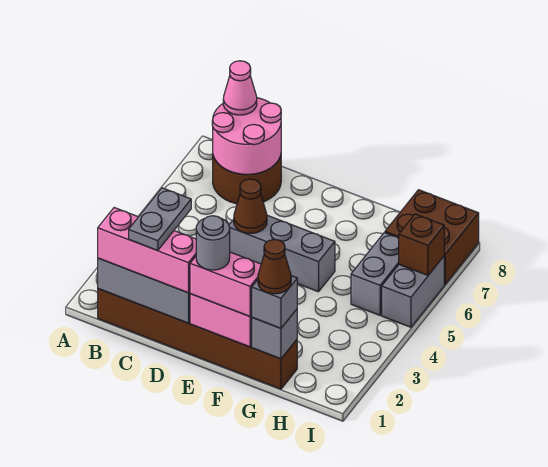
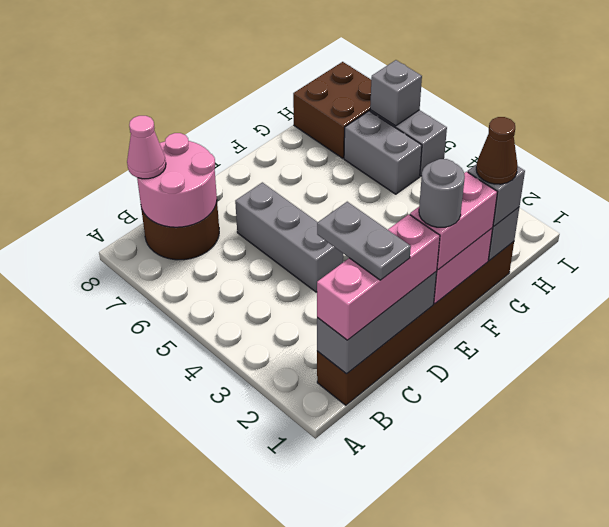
grey brick D5:F5 level 1 -> grey brick D4:D6 level 1
brown cone D5 level 2 -> none
brown brick I6 level 2 -> grey brick I6 level 2

